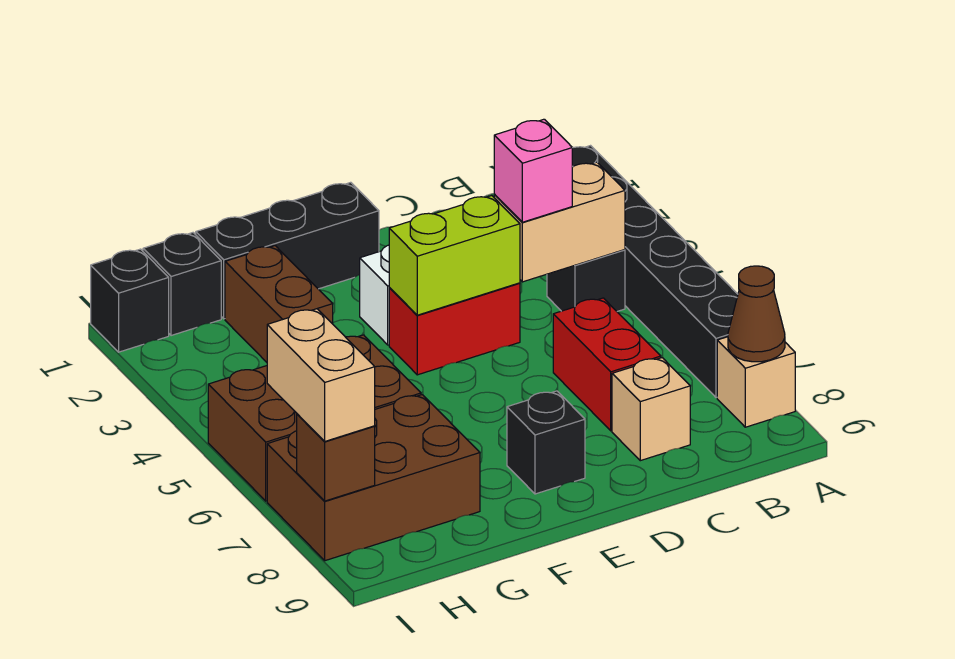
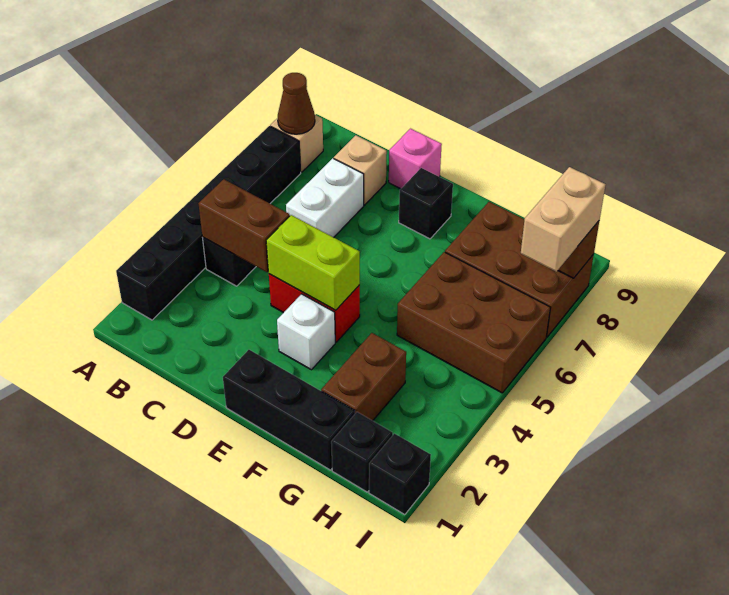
tan brick B4:C4 level 2 -> brown brick B4:C4 level 2
pink brick C4 level 3 -> pink brick D9 level 1
red brick C6:C7 level 1 -> white brick C6:C7 level 1

